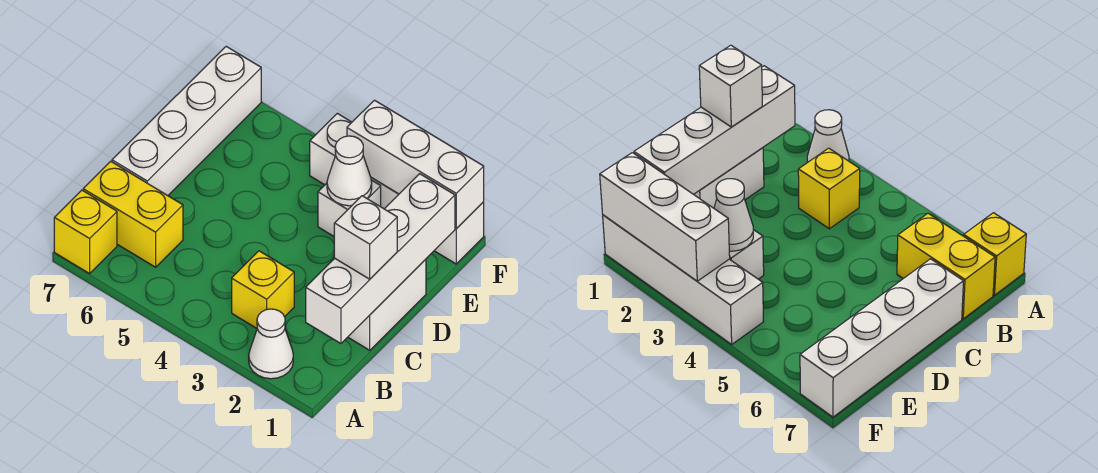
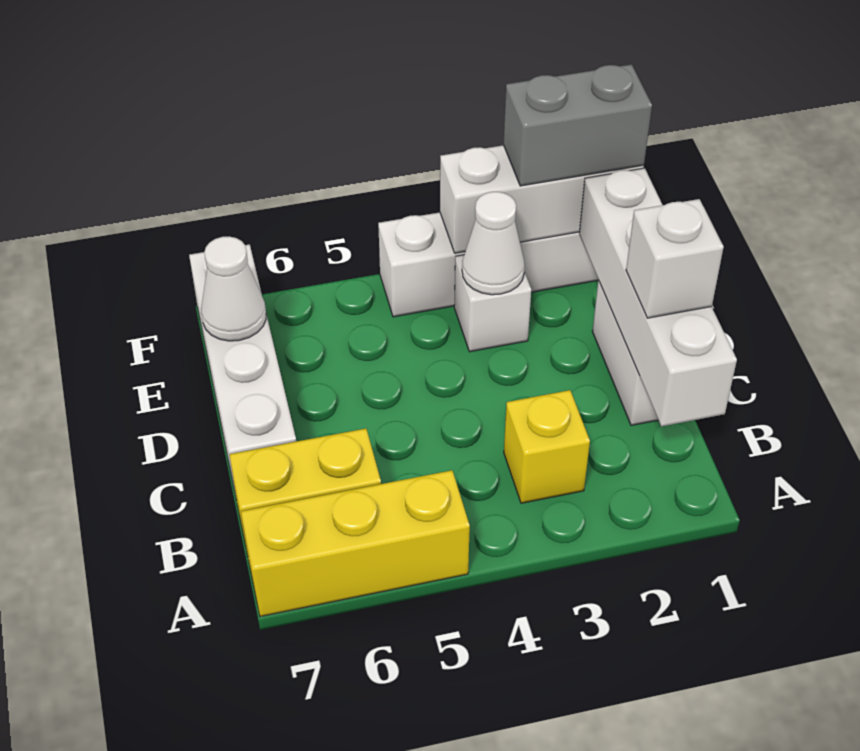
white cone A2 level 1 -> white cone E7 level 2
yellow brick A7 level 1 -> yellow brick A5:A7 level 1
none -> grey brick F1:F2 level 3

